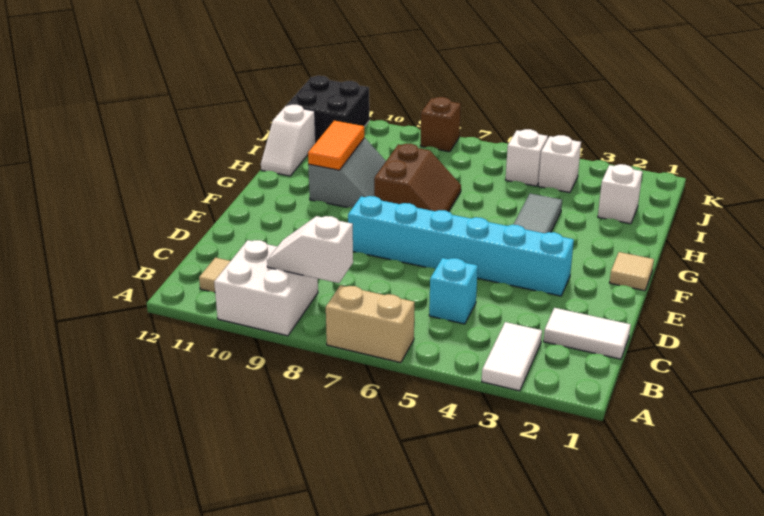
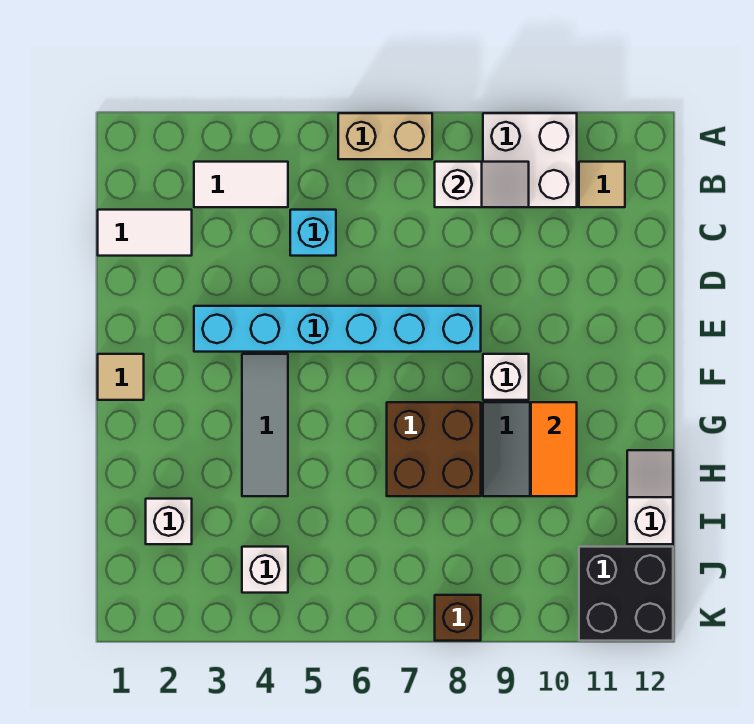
white tile A3:B3 level 1 -> white tile B3:B4 level 1
brown slope G7:H8 level 1 top 8 -> brown brick G7:H8 level 1
white brick J5 level 1 -> white brick F9 level 1

